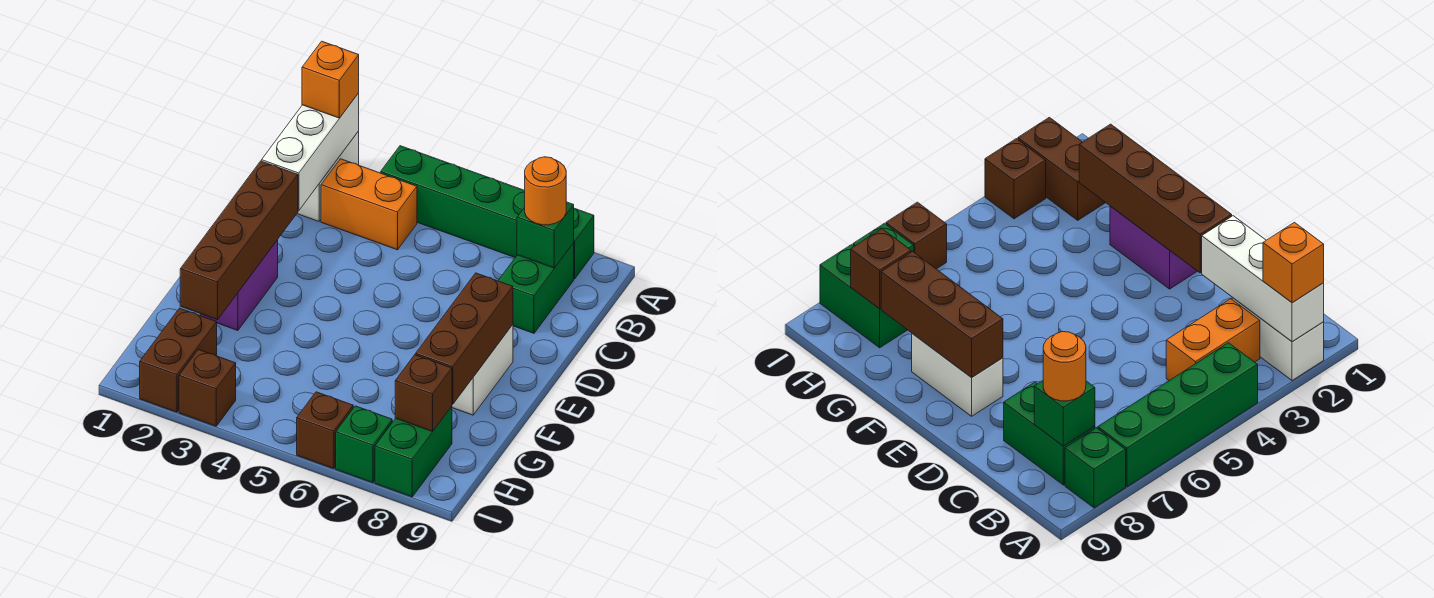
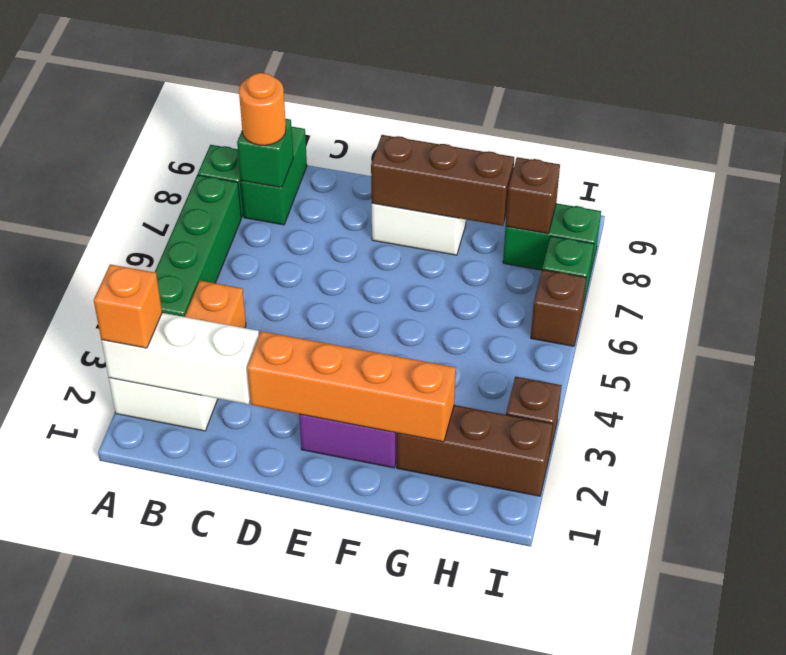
green brick B8:C8 level 1 -> green brick B8:B9 level 1
brown brick D2:G2 level 2 -> orange brick D2:G2 level 2
brown brick H2:I2 level 1 -> brown brick G2:I2 level 1

